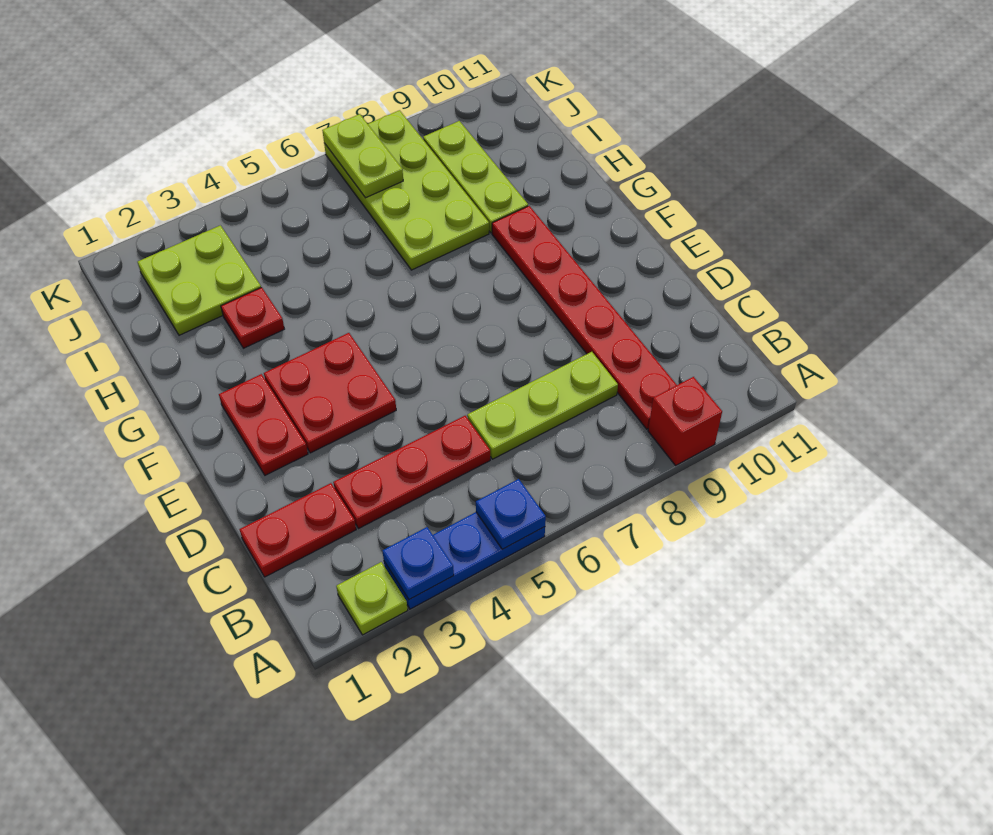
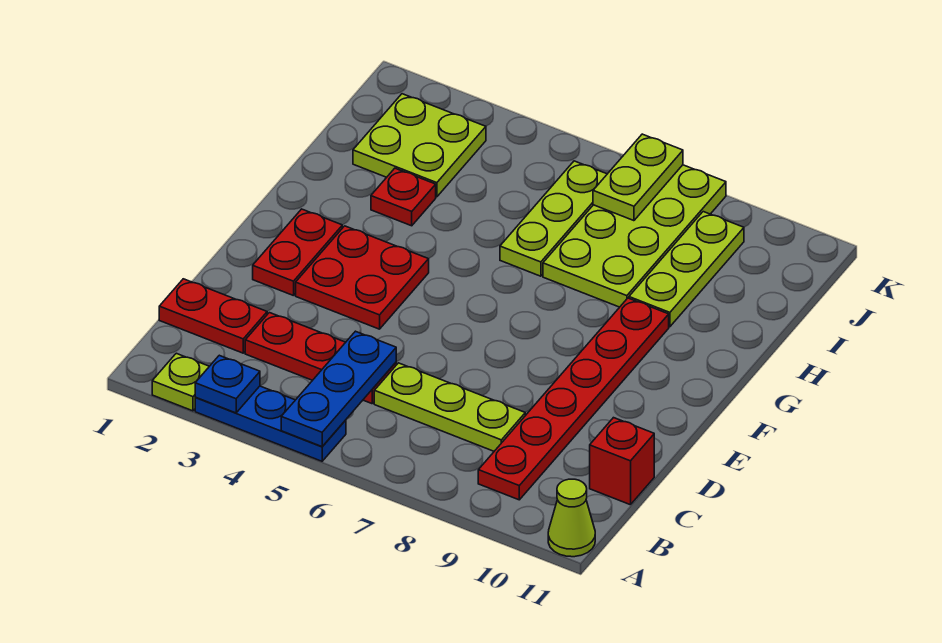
blue plate A5 level 2 -> blue plate A5:C5 level 2
red brick A9 level 1 -> red brick C11 level 1
none -> lime cone A11 level 1
none -> lime plate H6:J6 level 1

